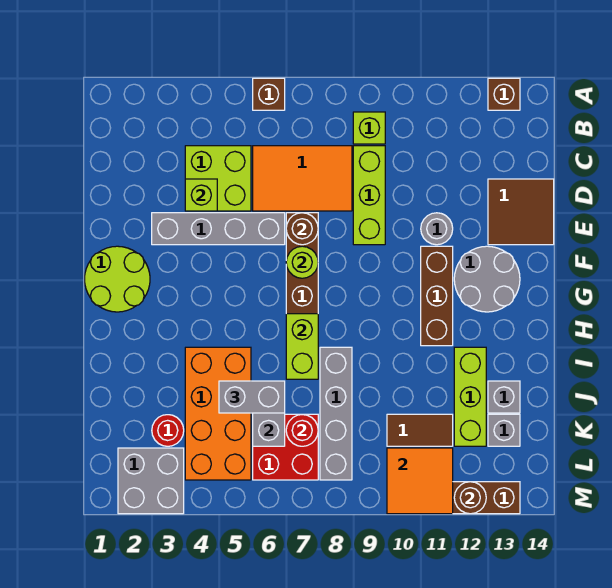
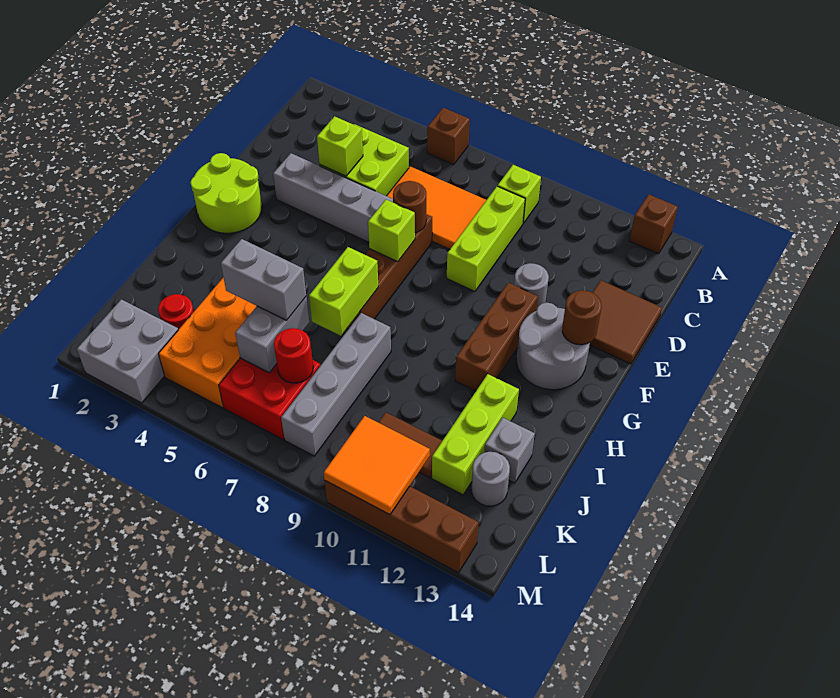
lime round brick F7 level 2 -> lime brick F7 level 2
grey brick K13 level 1 -> grey round brick K13 level 1
brown round brick M12 level 2 -> brown round brick F13 level 2

